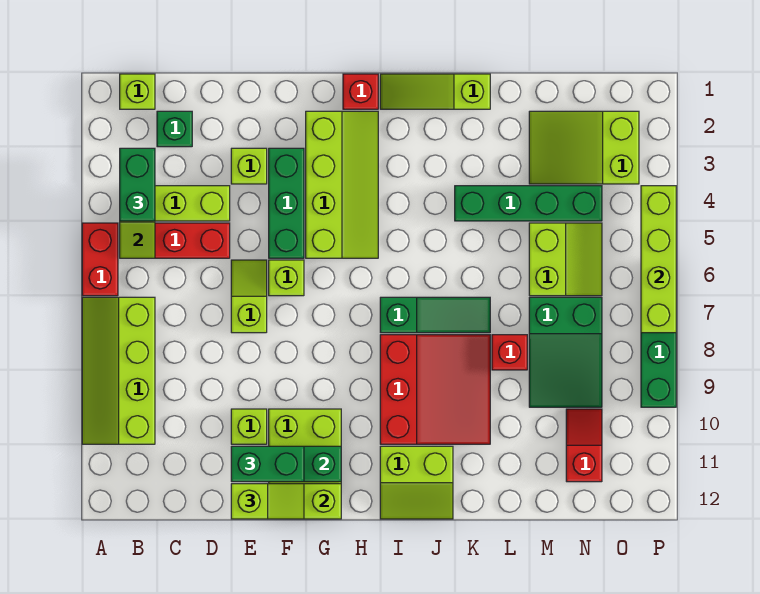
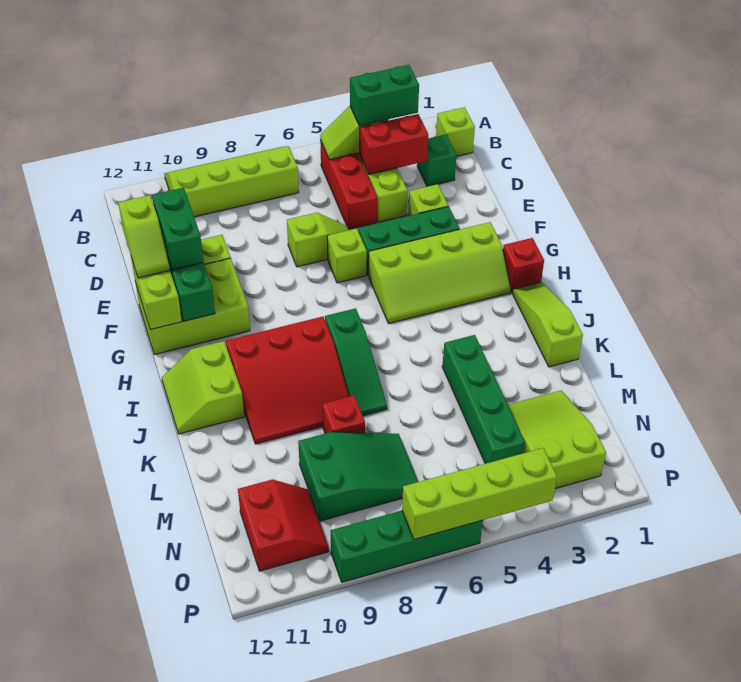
red brick A5:A6 level 1 -> red brick C3:C4 level 2
lime slope M5:N6 level 1 top M -> none
green slope M7:N9 level 1 top 7 -> green slope M7:N9 level 1 top 9
red slope N10:N11 level 1 top 11 -> red slope N10:O11 level 1 top 11

